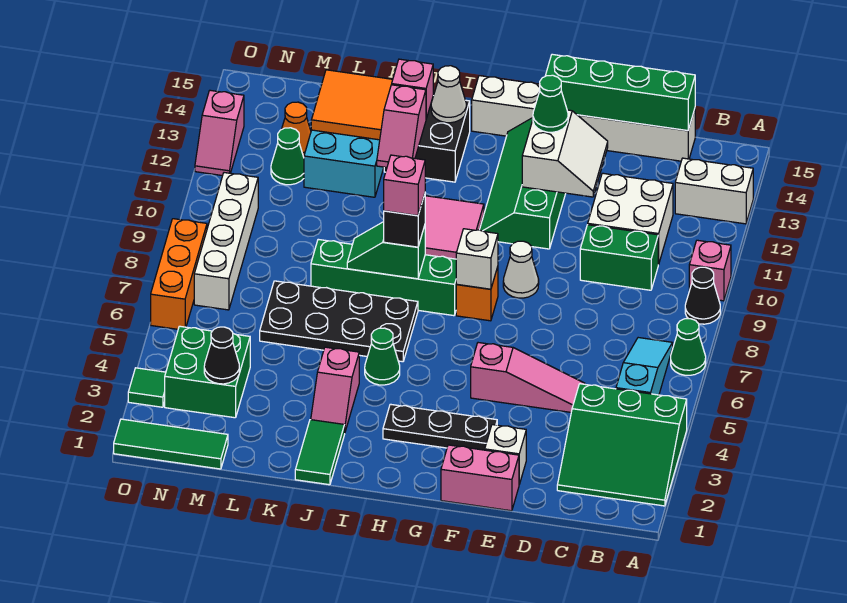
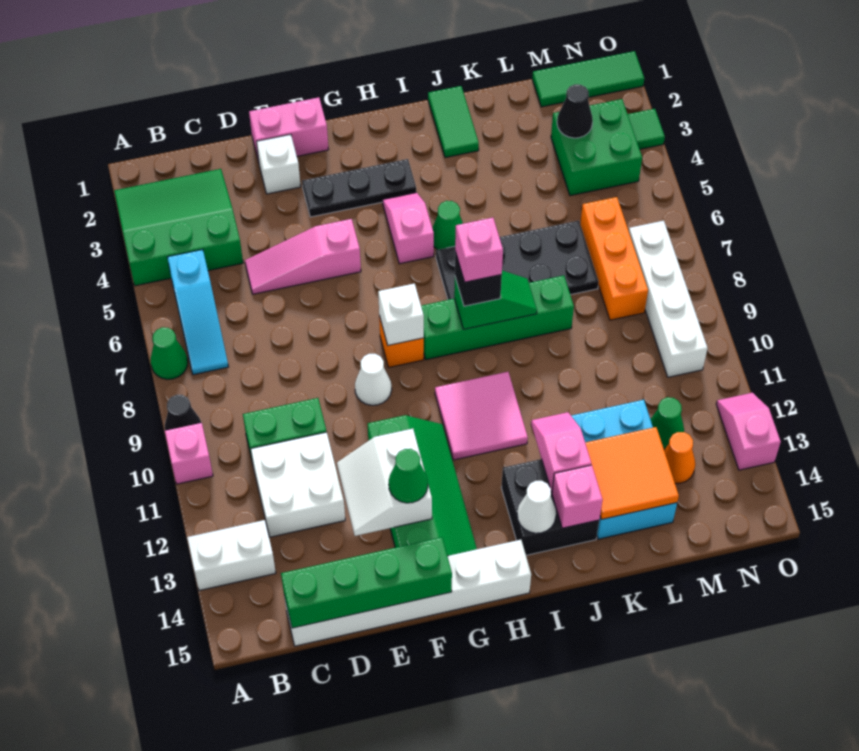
pink slope J3:J4 level 1 top 4 -> pink slope H4:H5 level 1 top 5
orange brick O6:O8 level 1 -> orange brick M6:M8 level 1

